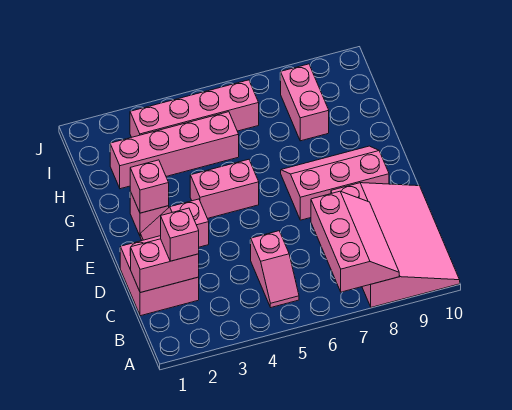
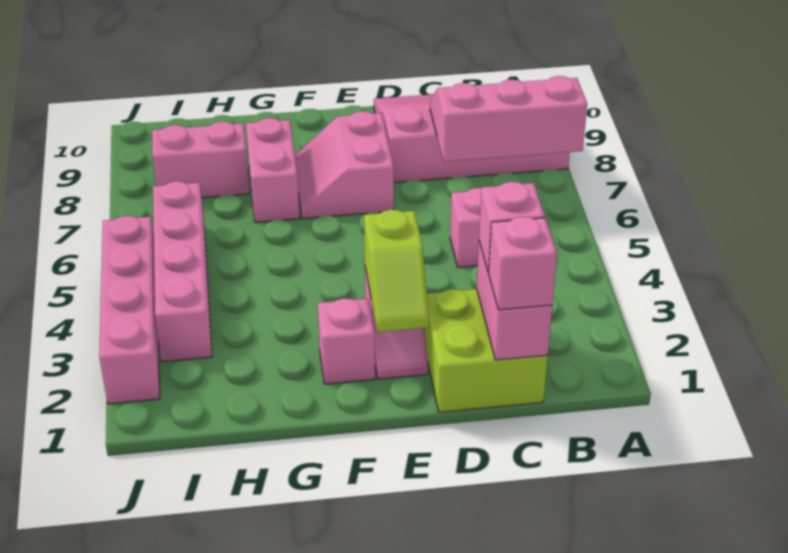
pink brick C1:D2 level 1 -> lime brick C1:D2 level 1
none -> lime slope E2:E3 level 2 top 3
pink slope E7:F9 level 1 top E -> pink slope E7:F8 level 1 top E
pink brick F2 level 2 -> pink brick C1 level 3
pink brick F4:F5 level 1 -> pink brick G7:G8 level 1
pink brick H2:H5 level 1 -> pink brick J2:J5 level 1

